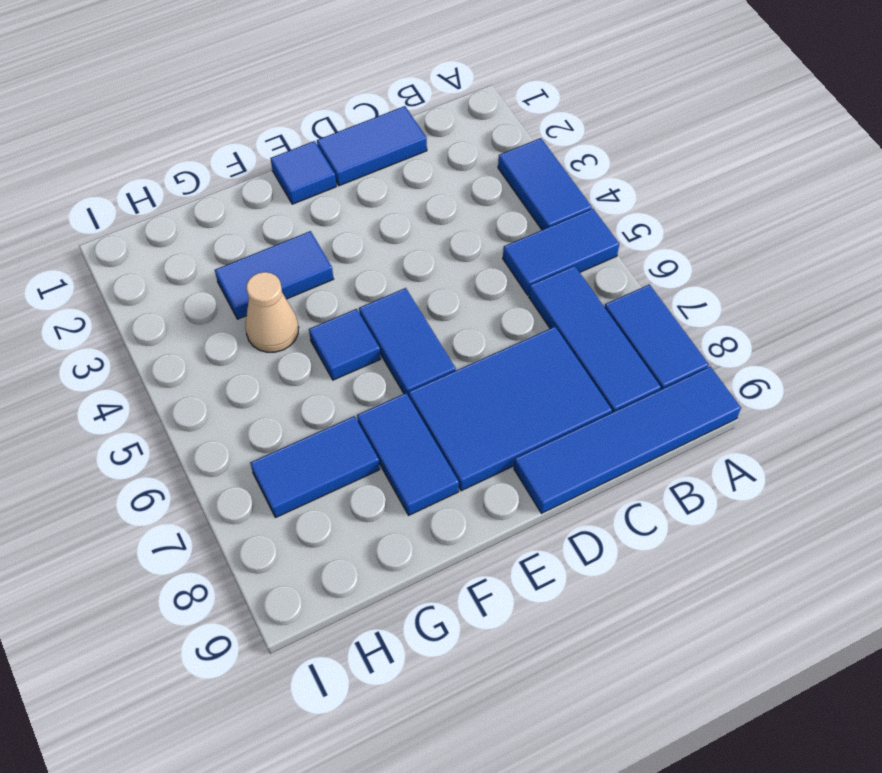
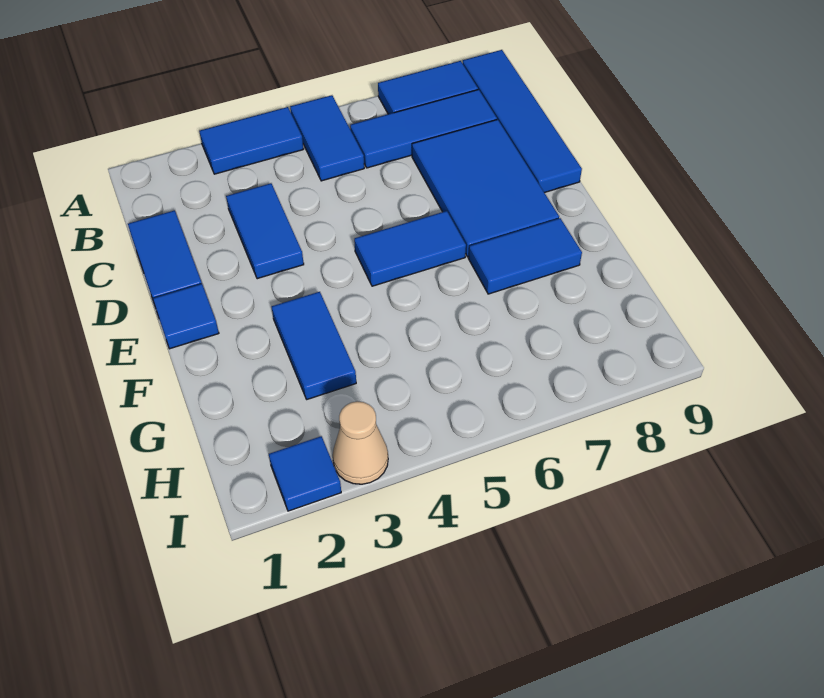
blue tile F5 level 1 -> blue tile I2 level 1
tan cone G4 level 1 -> tan cone I3 level 1
blue tile G7:H7 level 1 -> blue tile C3:D3 level 1

